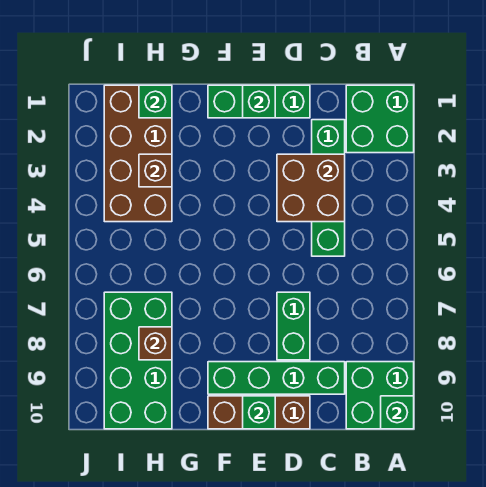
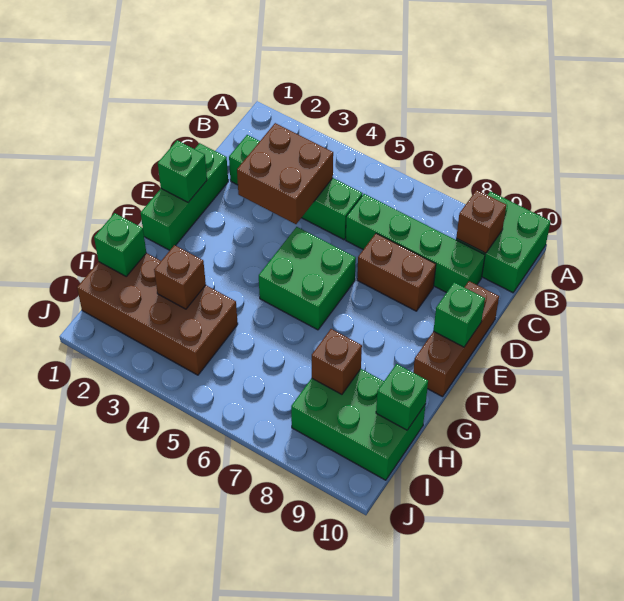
green brick A1:B2 level 1 -> green brick E5:F6 level 1
green brick A10 level 2 -> green brick H10 level 2
none -> brown brick B9 level 2
green brick C9:F9 level 1 -> green brick C6:C9 level 1
green brick D7:D8 level 1 -> brown brick D7:D8 level 1
green brick H7:I10 level 1 -> green brick H8:I10 level 1

